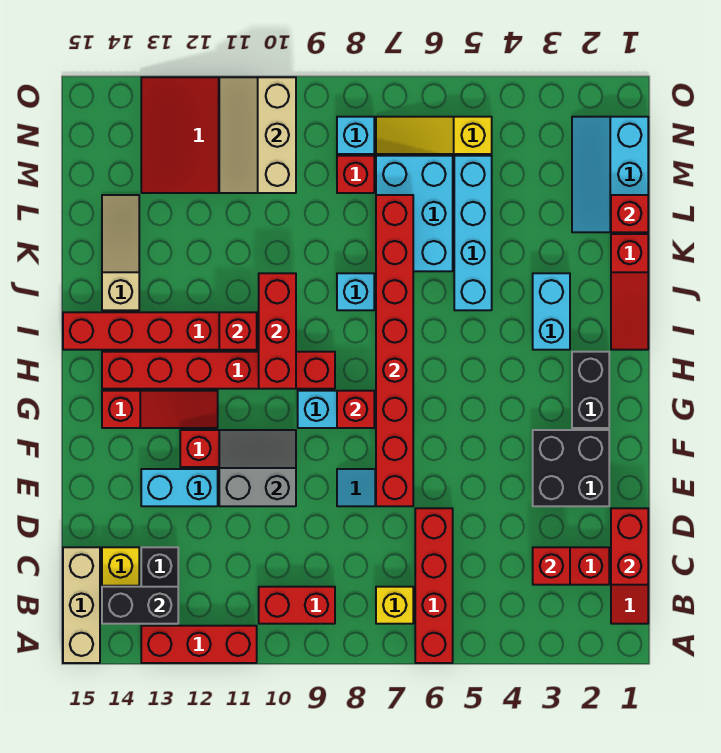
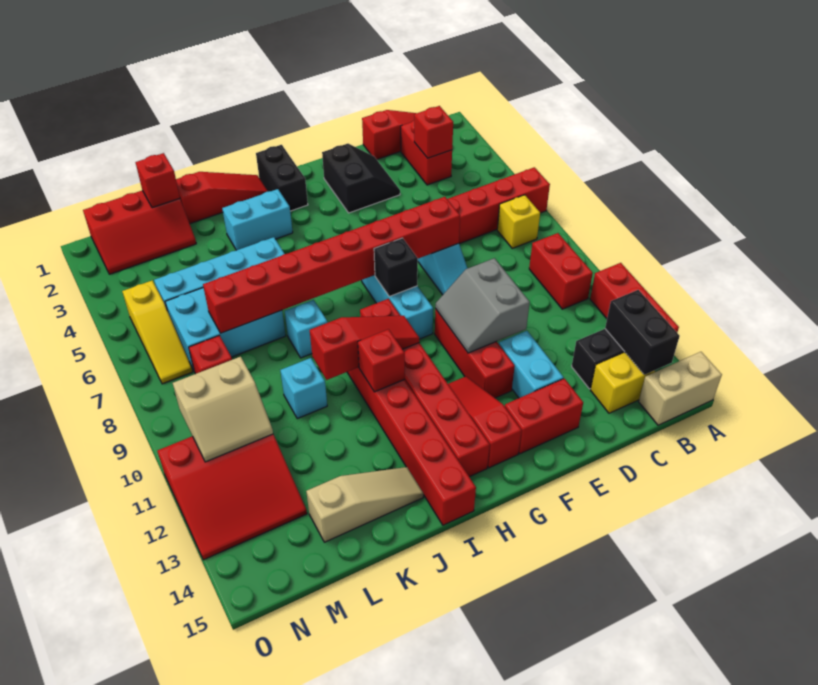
tan brick A15:C15 level 1 -> tan brick A15:B15 level 1
red brick C1:D1 level 2 -> red brick E14:F14 level 1
black brick E2:F3 level 1 -> black slope E2:F3 level 1 top F
black brick G2:H2 level 1 -> black brick H1:H2 level 1
red brick G8 level 2 -> black brick G8 level 2
red brick H10:J10 level 2 -> red slope H10:J10 level 2 top J
tan slope J14:L14 level 1 top J -> tan slope J14:L14 level 1 top L
cyan slope L1:N2 level 1 top 1 -> red slope L1:N2 level 1 top 1
tan slope M10:O11 level 2 top 10 -> tan slope M10:N11 level 2 top 10
cyan brick N8 level 1 -> cyan brick K10 level 1

